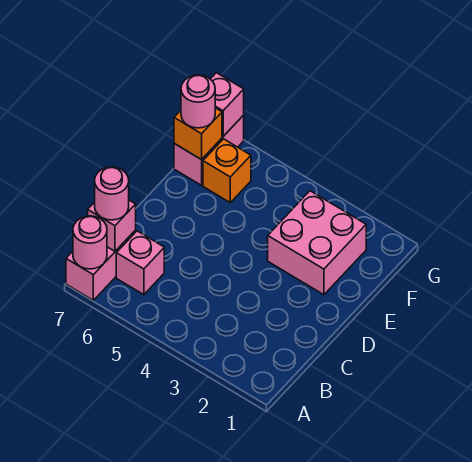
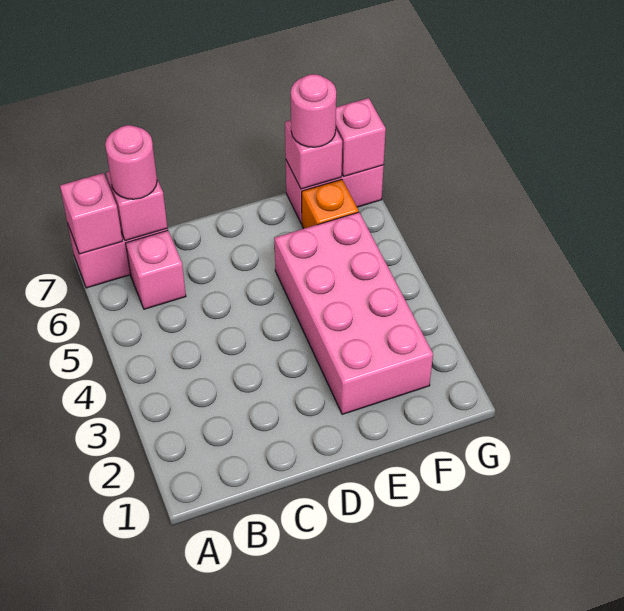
pink round brick A7 level 2 -> pink brick A7 level 2
pink brick E2:F3 level 1 -> pink brick E2:F5 level 1
orange brick F7 level 2 -> pink brick F7 level 2

